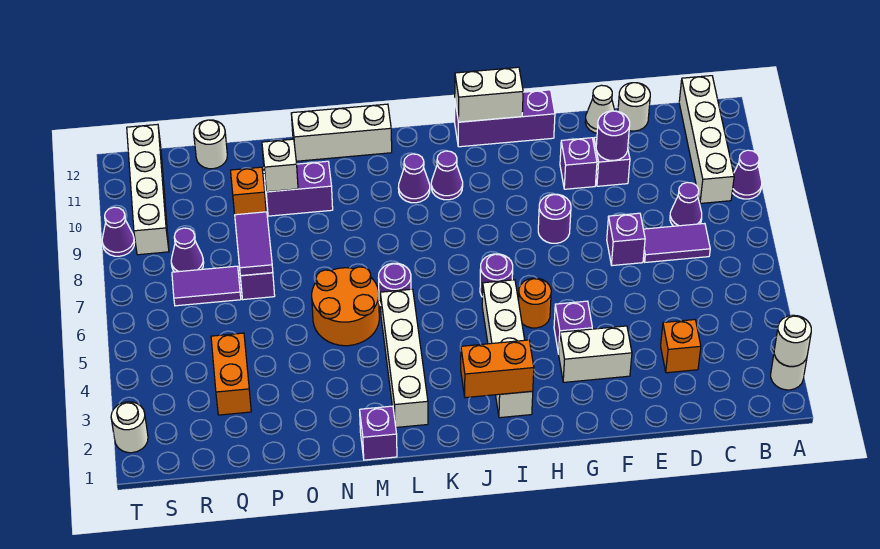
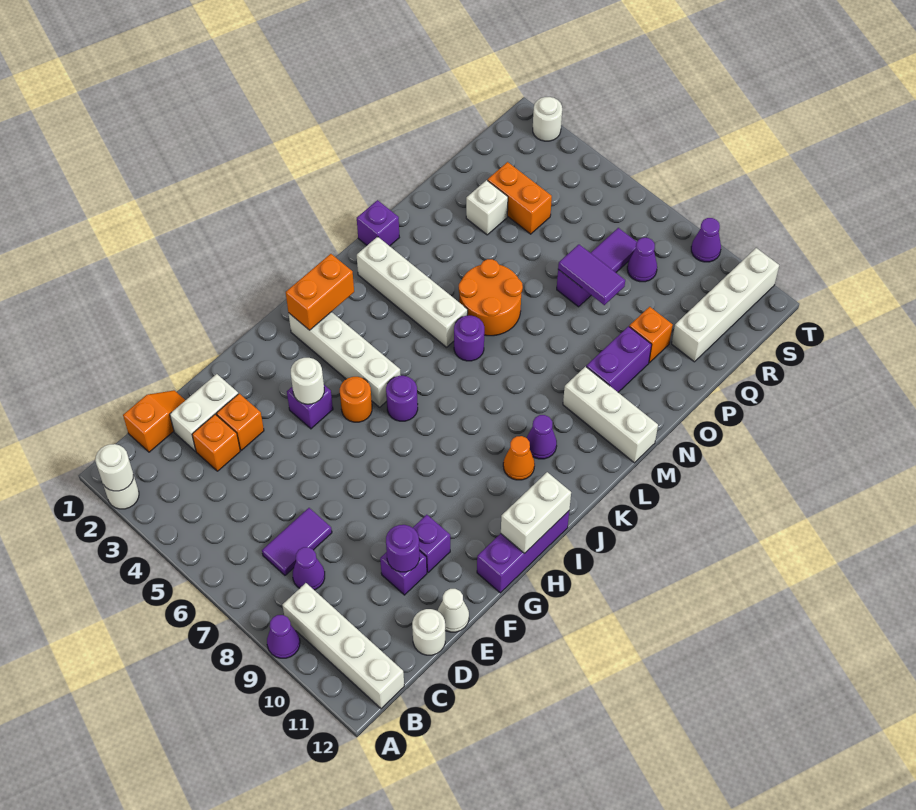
none -> orange slope C1:D1 level 1 top C
none -> orange brick E3 level 1
purple brick E7 level 1 -> none
white brick F3:G3 level 1 -> white brick D2:E2 level 1
purple round brick G8 level 1 -> none
purple cone J10 level 1 -> orange cone J10 level 1
white brick L12:N12 level 1 -> white brick M10:M12 level 1
white brick O10 level 2 -> white brick P3 level 1
white round brick Q12 level 1 -> white round brick G4 level 2
white brick S9:S12 level 1 -> white brick Q11:T11 level 1

